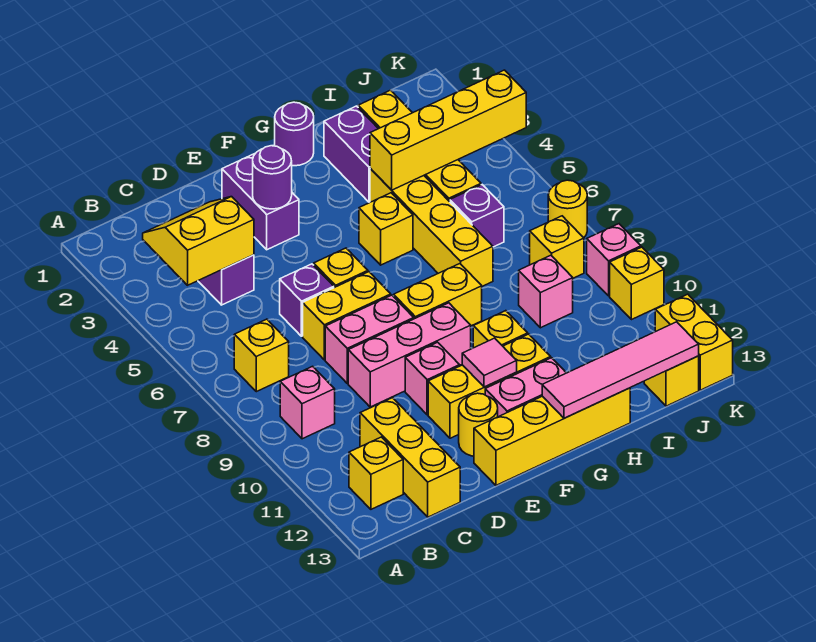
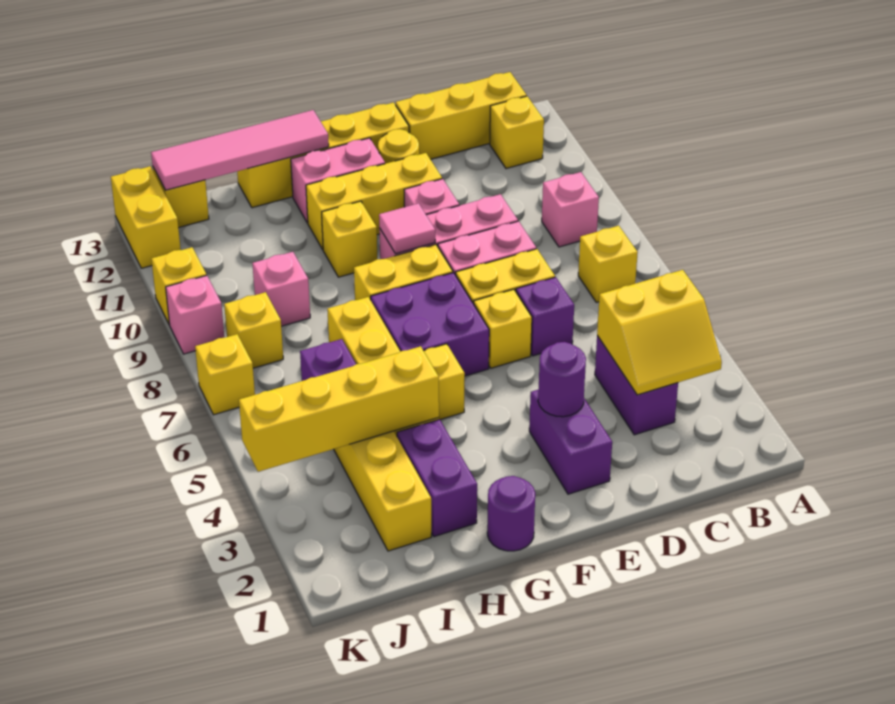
yellow brick C11:C13 level 1 -> yellow brick B13:D13 level 1
none -> purple brick F6:G7 level 1
pink tile F11 level 2 -> pink tile F9 level 2
yellow round brick K7 level 1 -> yellow brick K7 level 1

